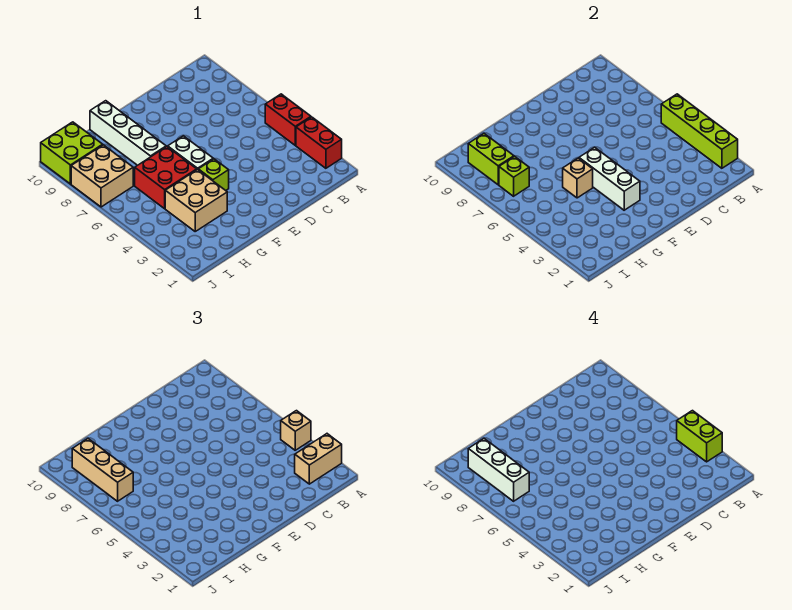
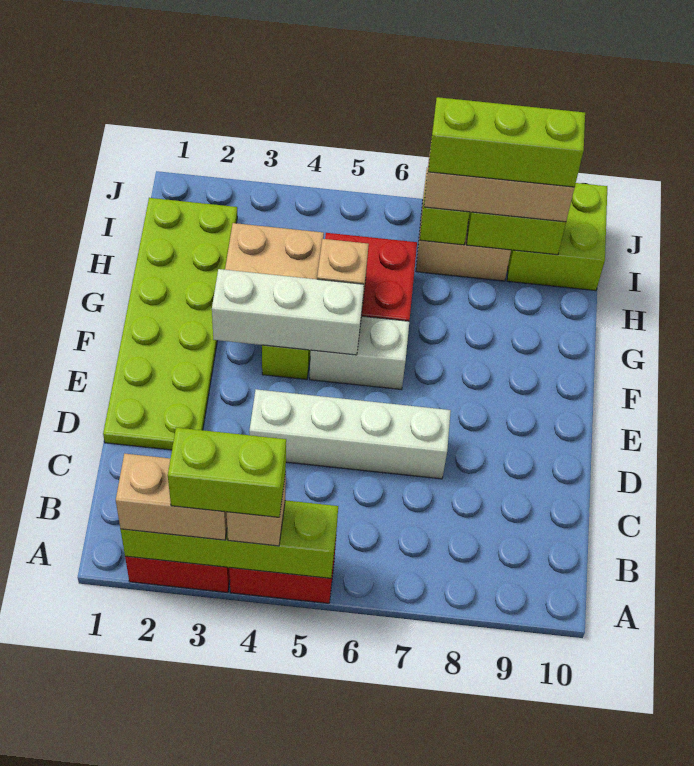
tan brick A2:B2 level 3 -> tan brick A2:A3 level 3
none -> lime plate D1:I2 level 1
white brick G7:G10 level 1 -> white brick D4:D7 level 1
white brick I7:I9 level 4 -> lime brick I7:I9 level 4

